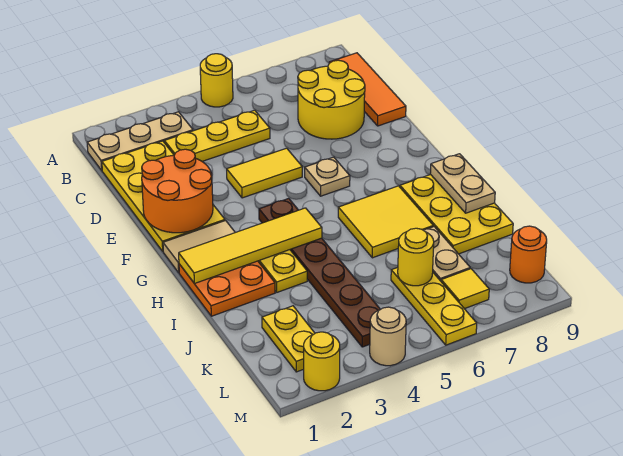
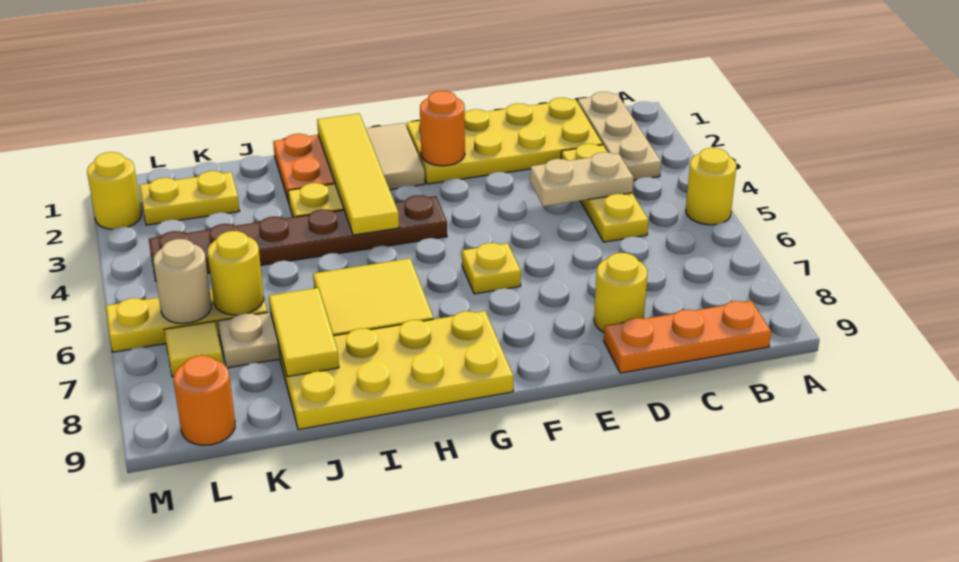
orange tile B9:D9 level 1 -> orange plate B9:D9 level 1
yellow round brick C7:D8 level 1 -> yellow round brick D8 level 1
orange round brick E1:F2 level 2 -> orange round brick F2 level 2
yellow tile E4:E5 level 1 -> yellow tile J7:J8 level 2
tan plate F6 level 1 -> yellow plate F6 level 1
yellow plate H8:J9 level 1 -> yellow plate G8:J9 level 1
tan plate H9:I9 level 2 -> tan plate C4:D4 level 2
tan round brick M4 level 1 -> tan round brick L6 level 2

